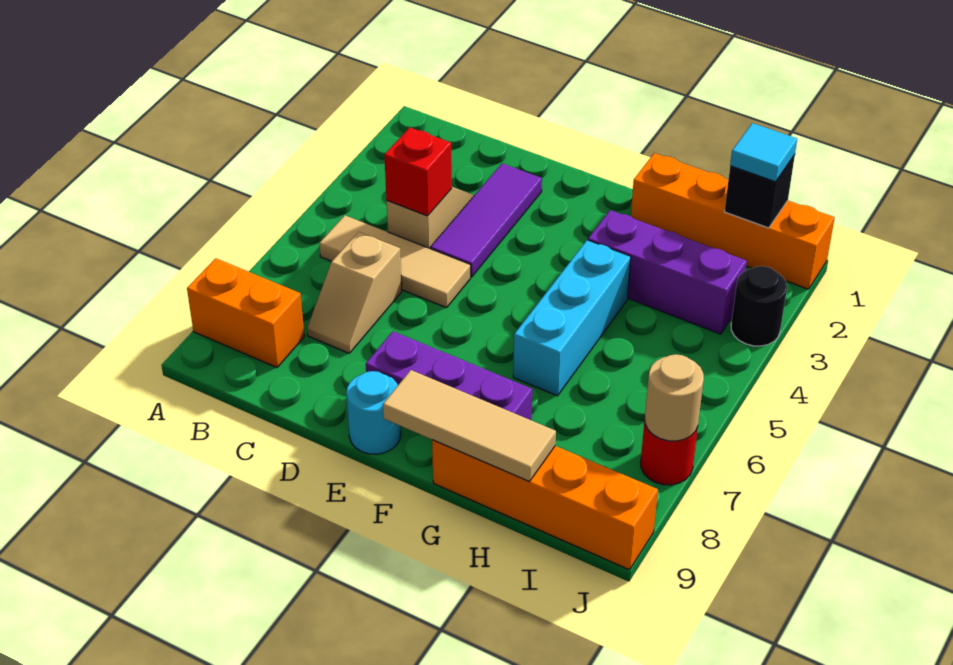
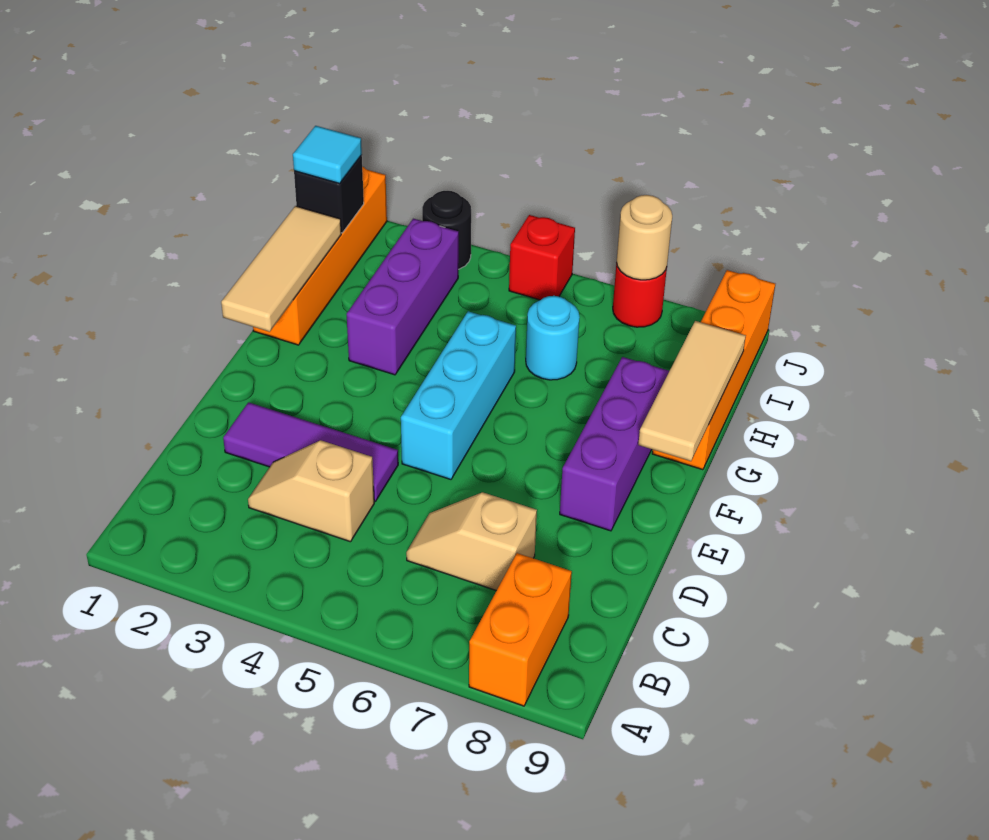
tan tile B5:D5 level 1 -> tan tile F1:H1 level 2
red brick C4 level 2 -> red brick J5 level 1
tan slope C6:C7 level 1 top 6 -> tan slope C6:C7 level 1 top 7
cyan round brick E9 level 1 -> cyan round brick H6 level 1
cyan brick G4:G6 level 1 -> cyan brick E5:G5 level 1

